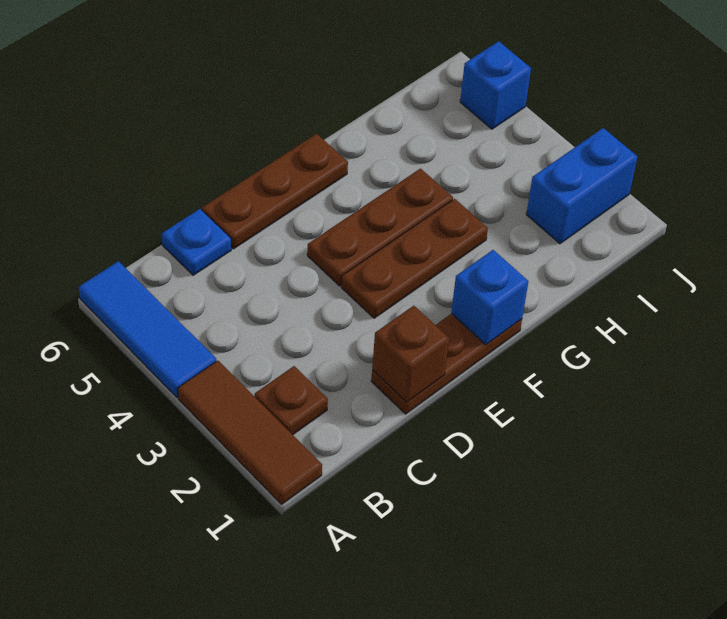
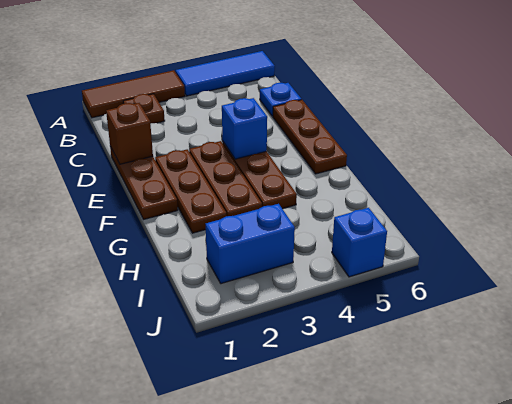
none -> brown plate E2:G2 level 1
blue brick F1 level 2 -> blue brick E4 level 2
blue brick I2:J2 level 1 -> blue brick I2:I3 level 1

